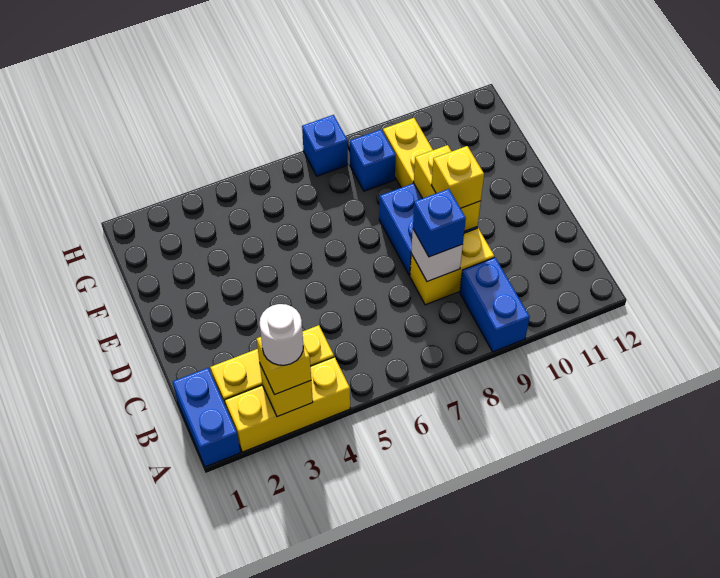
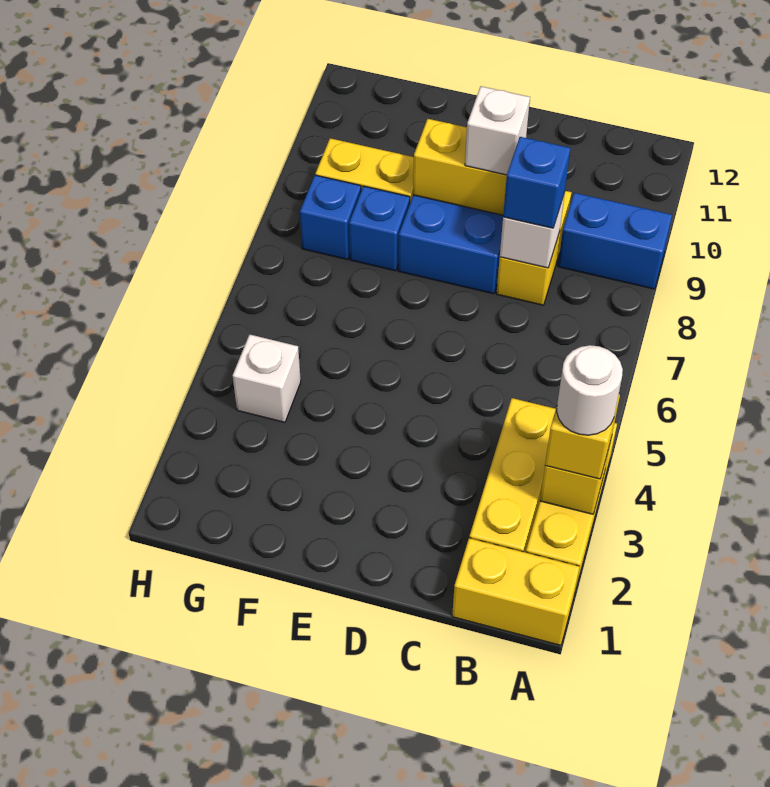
blue brick A1:B1 level 1 -> yellow brick A1:B1 level 1
yellow brick D9 level 3 -> white brick D9 level 3
none -> white brick G4 level 1
blue brick H7 level 1 -> blue brick F8 level 1

